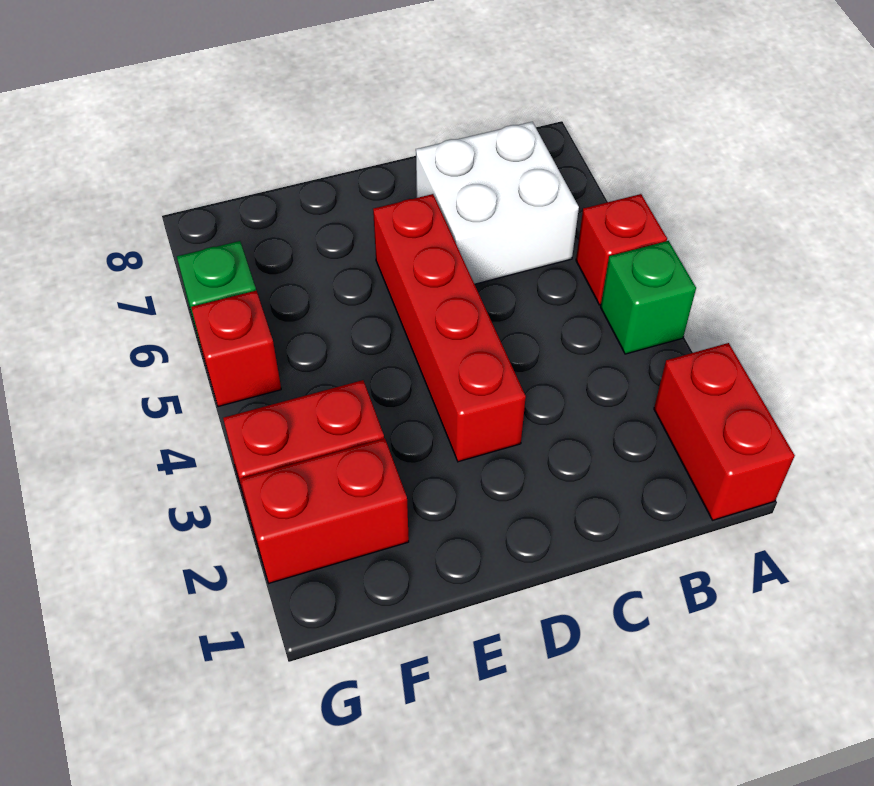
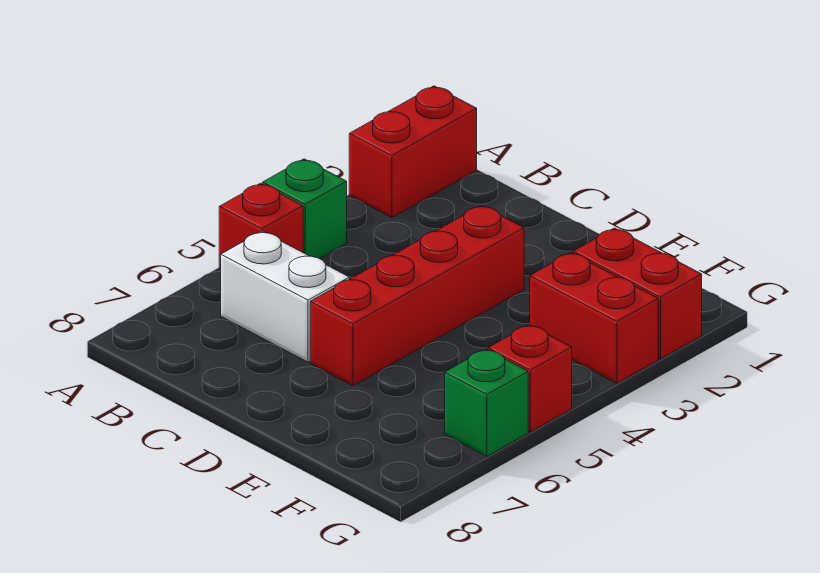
white brick B6:C7 level 1 -> white brick B6:C6 level 1

